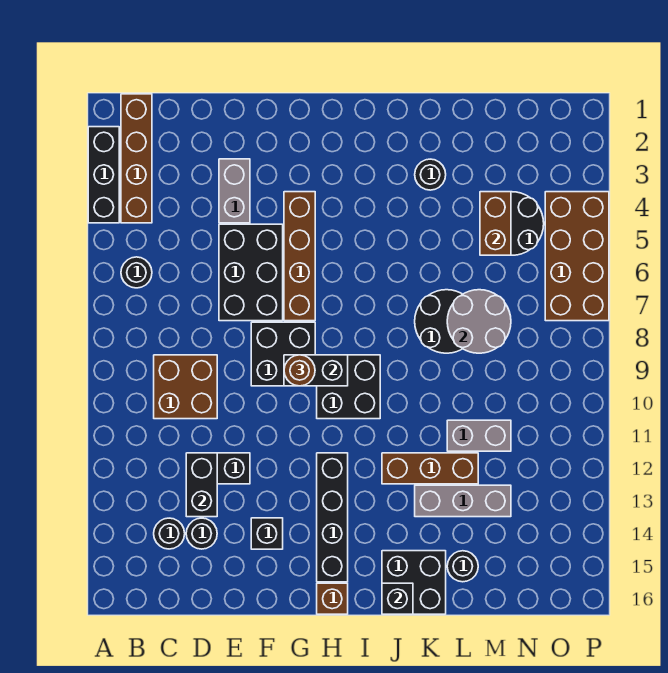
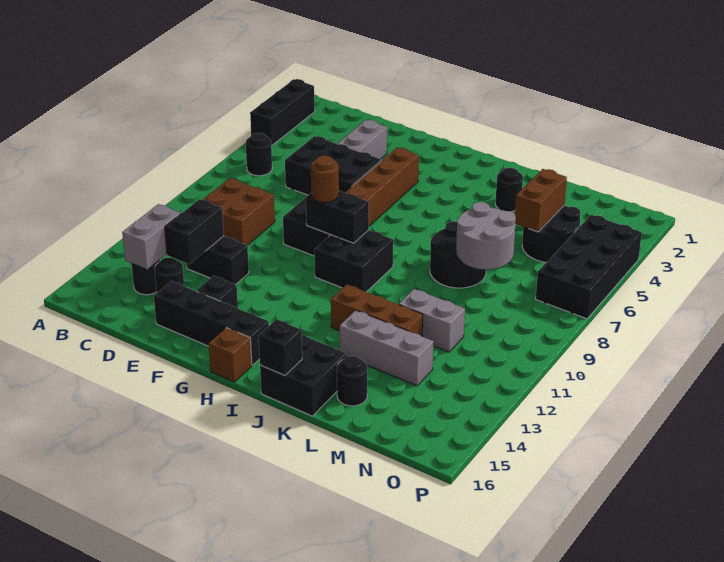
brown brick B1:B4 level 1 -> none
none -> grey brick C13:C14 level 2
black brick E5:F7 level 1 -> black brick D5:F6 level 1
black brick H12:H15 level 1 -> black brick E15:H15 level 1
brown brick O4:P7 level 1 -> black brick O4:P7 level 1

